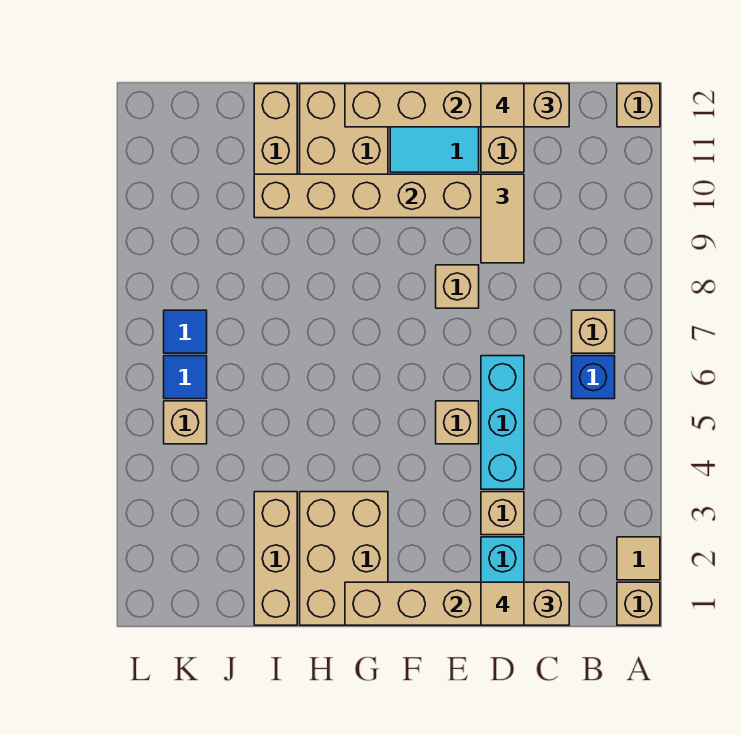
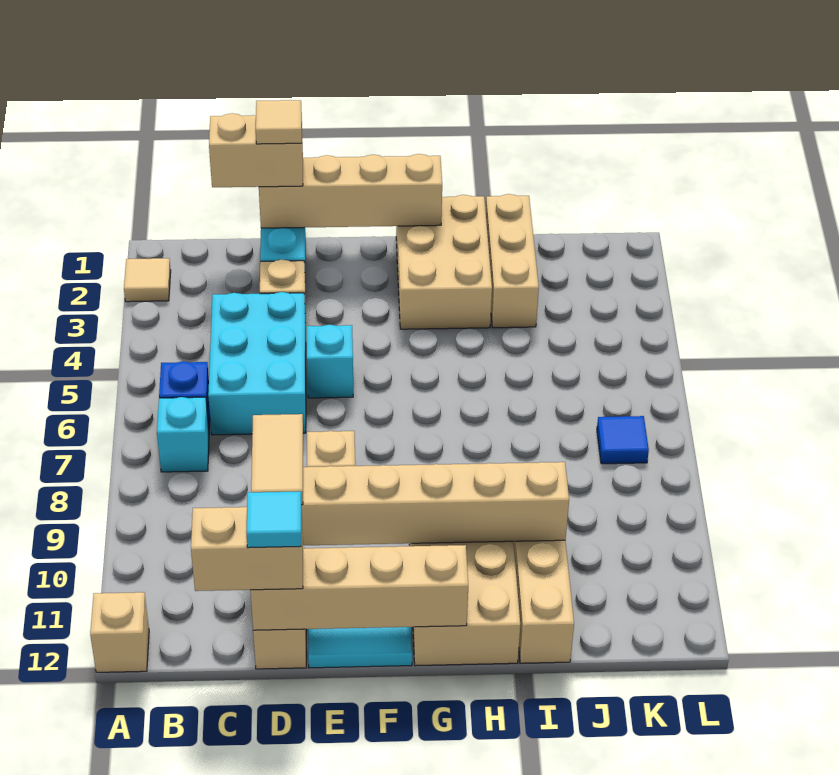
tan brick A1 level 1 -> none
tan brick B7 level 1 -> cyan brick B7 level 1
cyan brick D4:D6 level 1 -> cyan brick C4:D6 level 1
tan tile D12 level 4 -> cyan tile D12 level 4
tan brick E5 level 1 -> cyan brick E5 level 1
tan brick K5 level 1 -> none
blue tile K6 level 1 -> none

